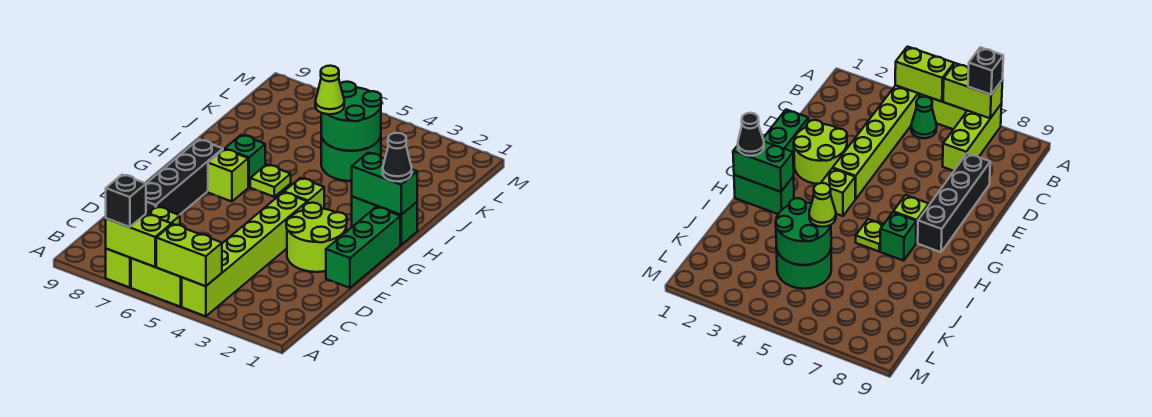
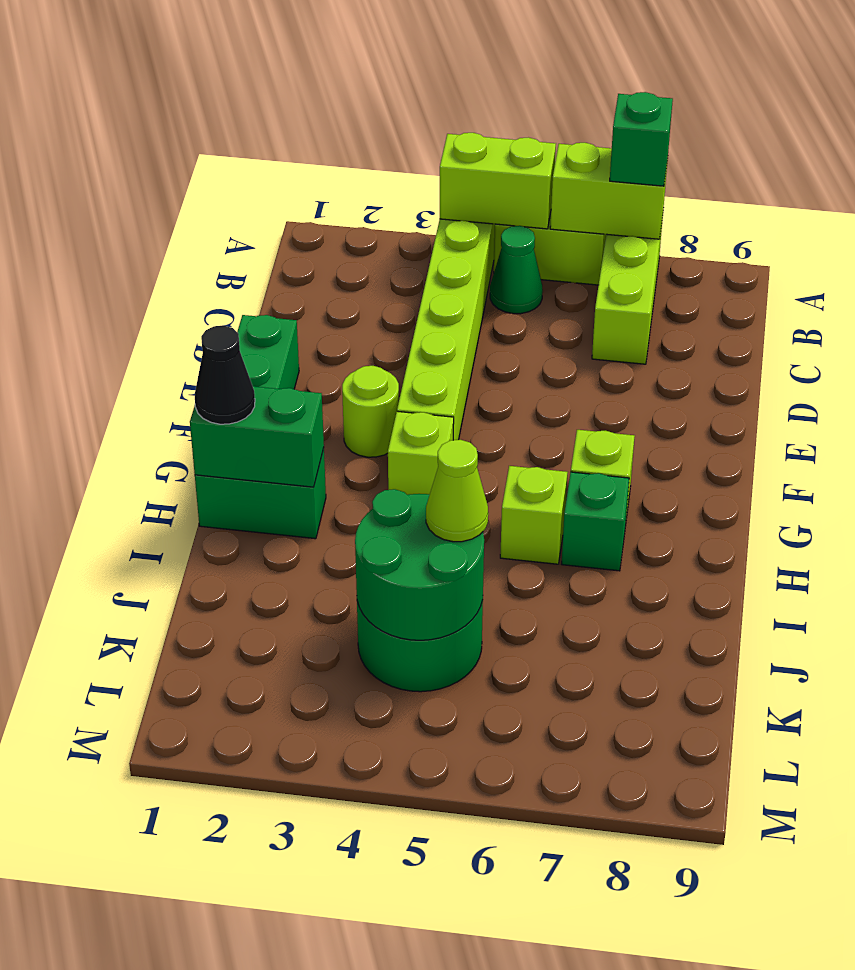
black brick A7 level 3 -> green brick A7 level 3
black brick D8:G8 level 1 -> none
lime round brick E2:F3 level 1 -> lime round brick F3 level 1
lime plate H6 level 1 -> lime brick H6 level 1

